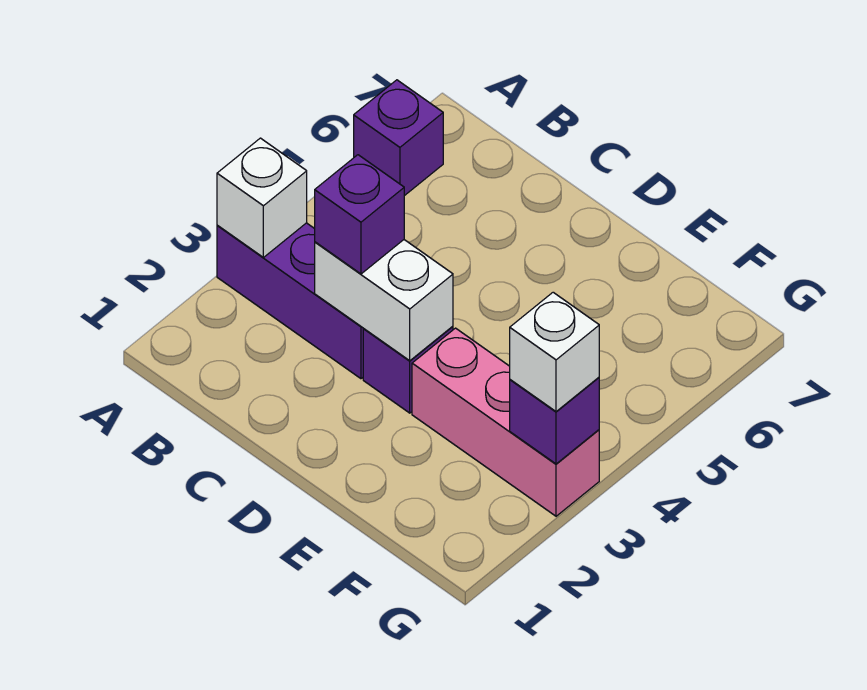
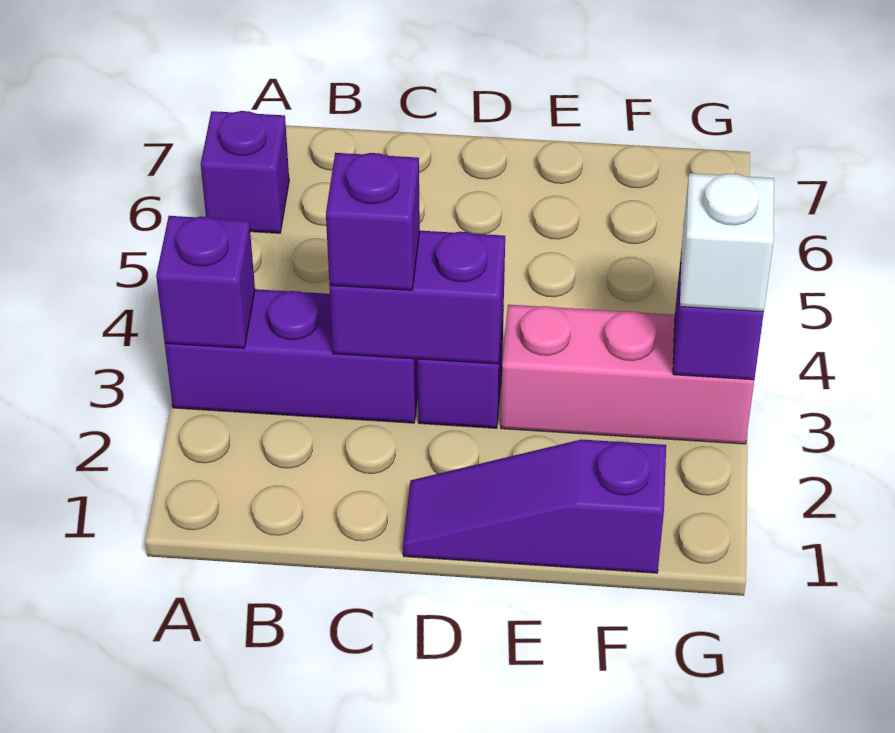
white brick A3 level 2 -> purple brick A3 level 2
white brick C3:D3 level 2 -> purple brick C3:D3 level 2
none -> purple slope D1:F1 level 1 top F

